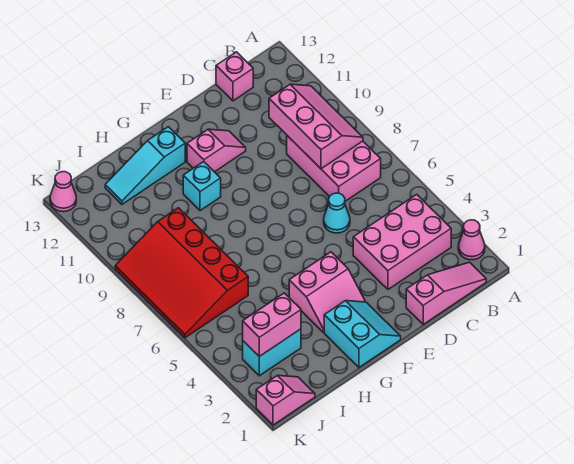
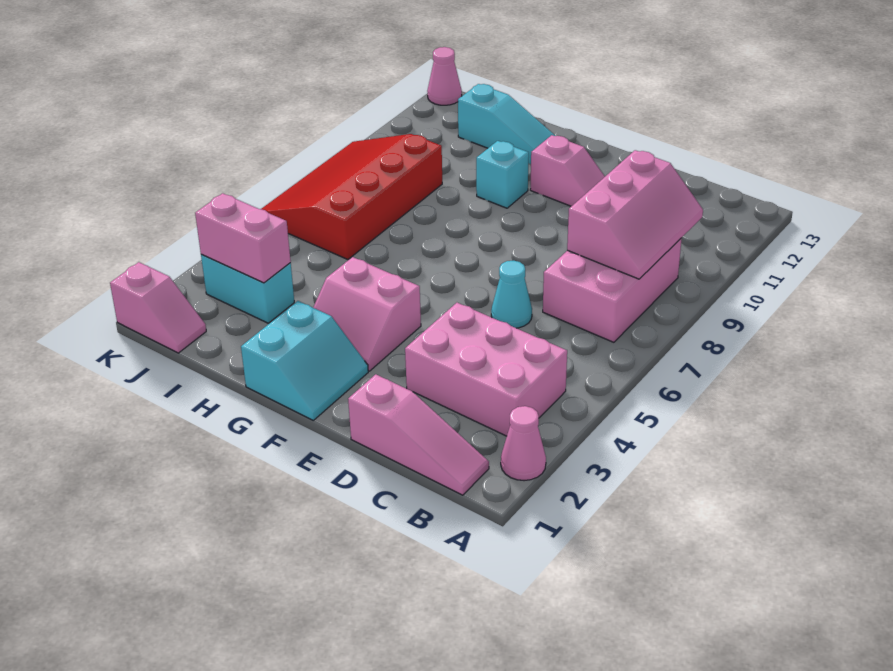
pink brick C13 level 1 -> none
cyan slope G12:I12 level 1 top G -> cyan slope G12:I12 level 1 top I

